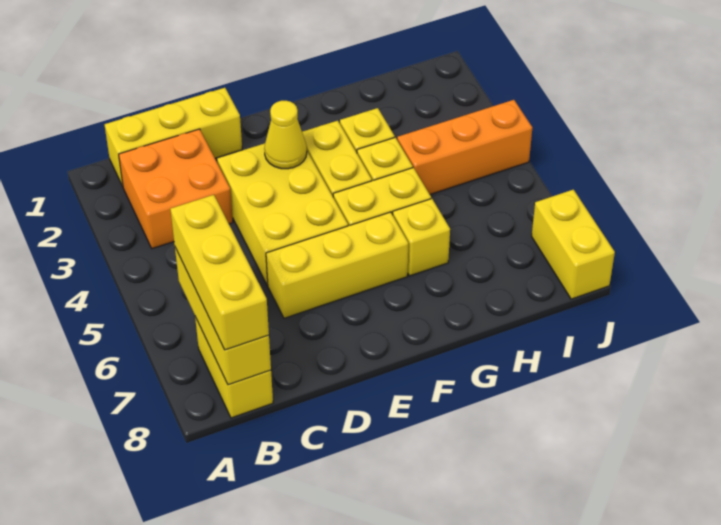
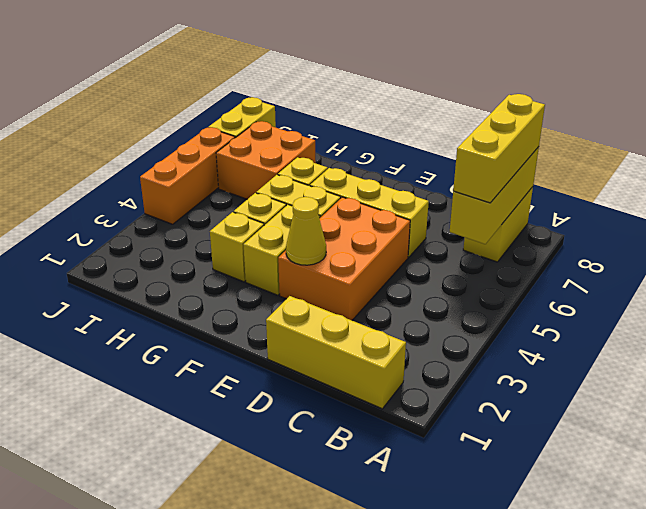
orange brick B2:C3 level 1 -> orange brick H6:I7 level 1
yellow brick D3:E5 level 1 -> orange brick D3:E5 level 1
orange brick H4:J4 level 1 -> orange brick J4:J6 level 1

